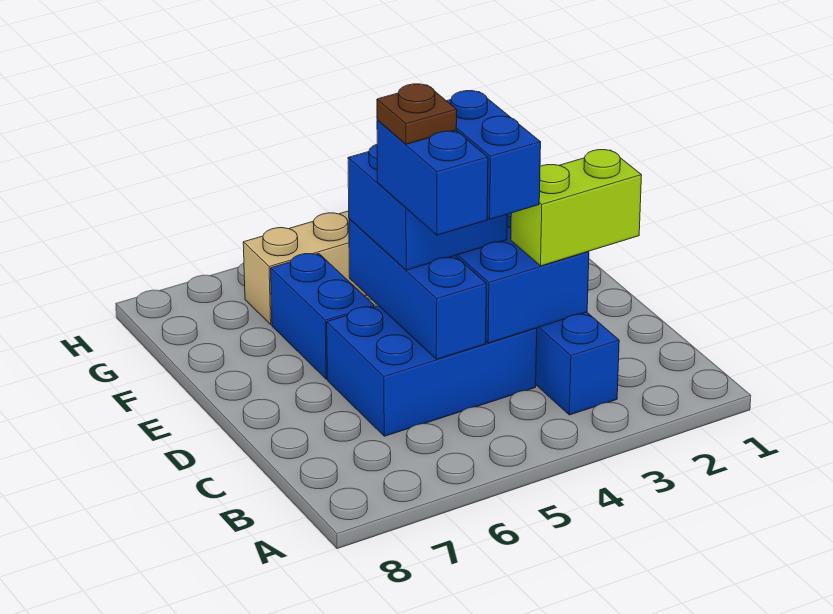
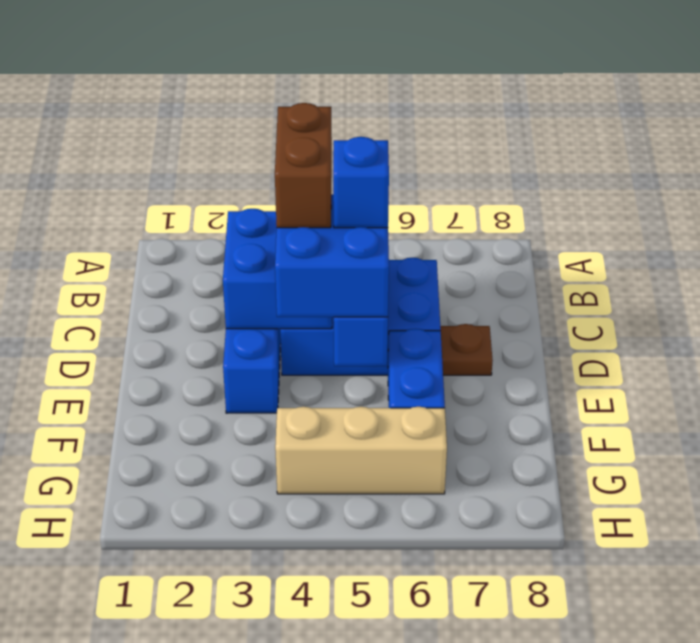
lime brick C2:C3 level 3 -> none
blue brick C4:D4 level 4 -> brown brick C4:D4 level 4
blue brick C5:D5 level 4 -> blue brick D5 level 4
brown plate D5 level 5 -> brown plate D7 level 1

